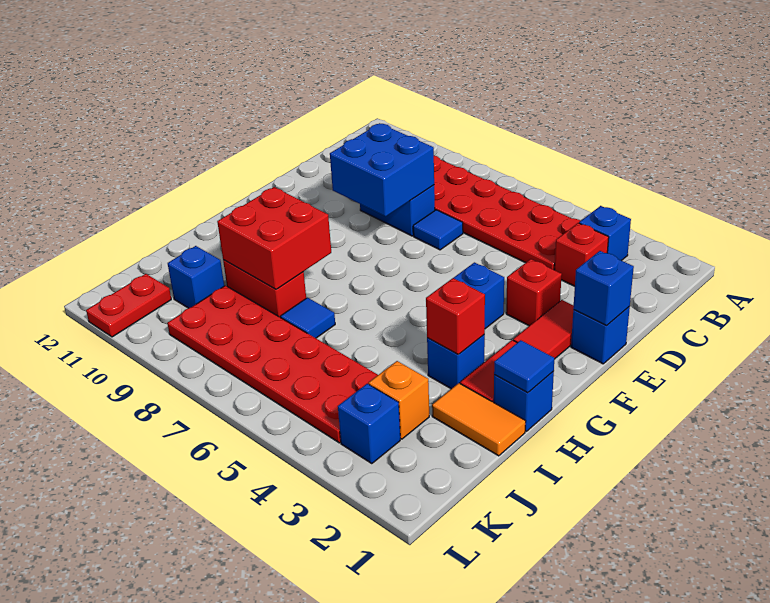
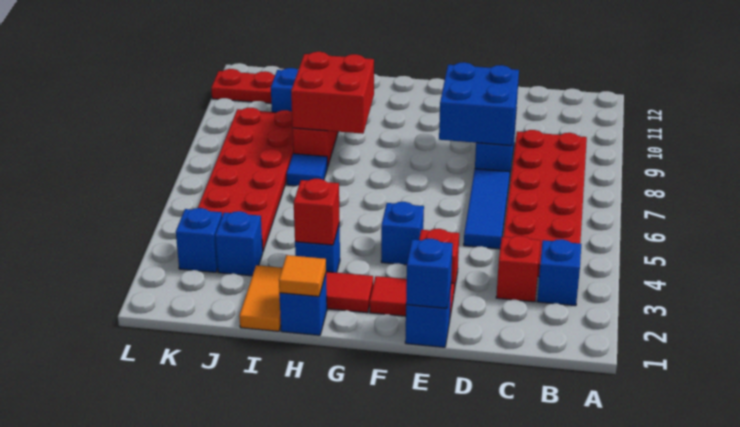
blue tile D7 level 1 -> blue tile D5:D7 level 1
blue tile H1 level 2 -> orange tile H1 level 2
orange brick J3 level 1 -> blue brick J3 level 1

